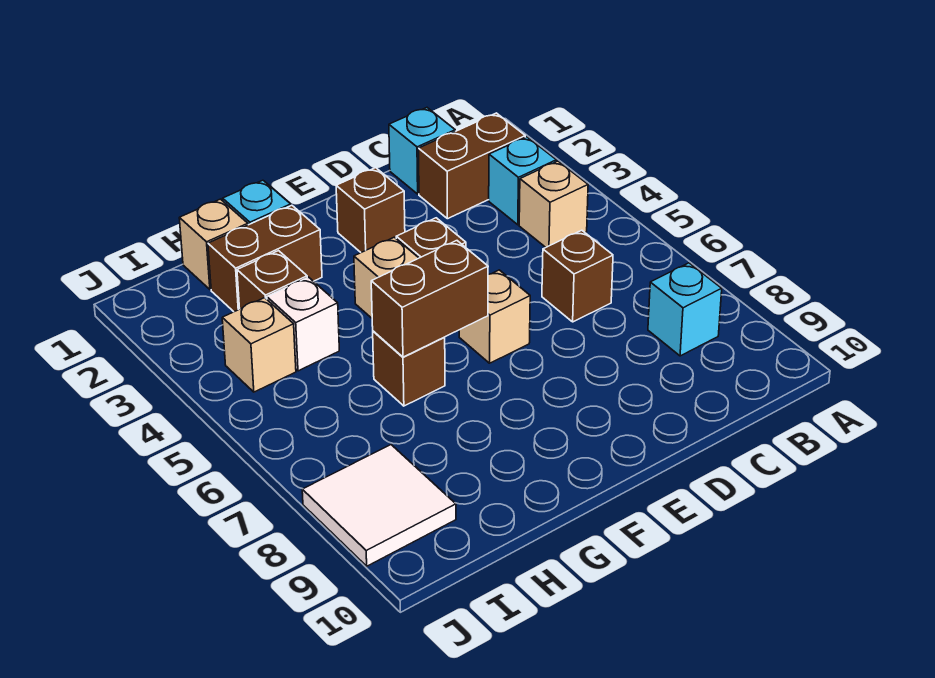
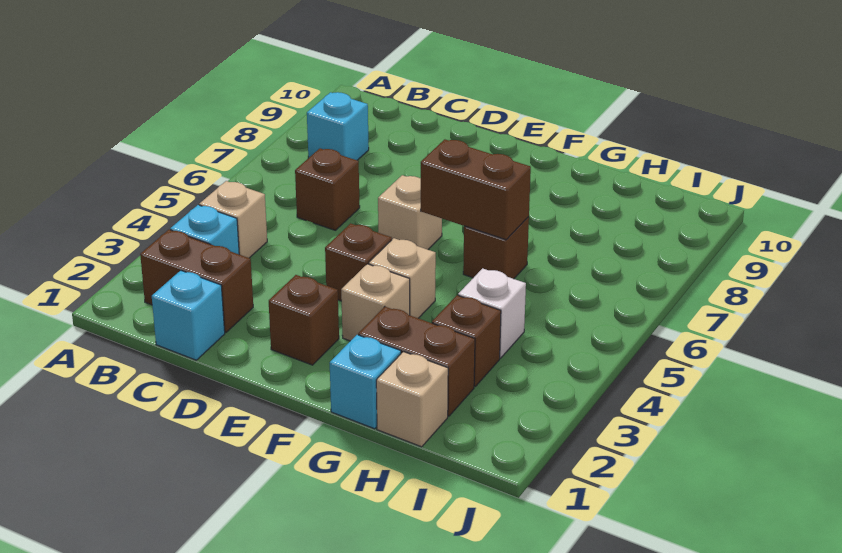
tan brick I4 level 1 -> tan brick F3 level 1
white tile I8:J9 level 1 -> none

